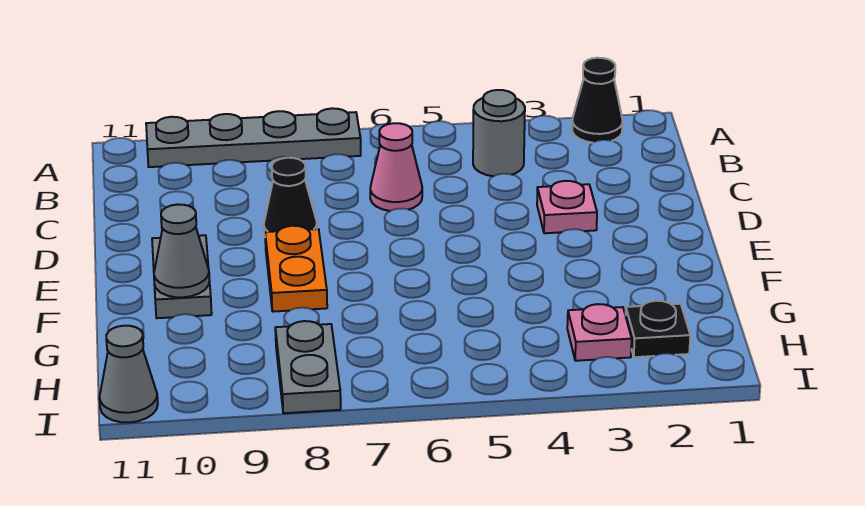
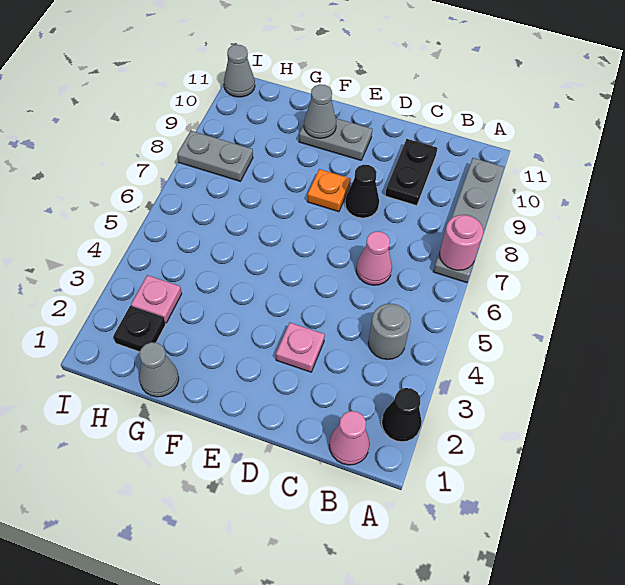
none -> pink round brick A7 level 2
none -> pink cone B1 level 1
none -> black plate C9:C10 level 1
orange plate E8:F8 level 1 -> orange plate E8 level 1
none -> grey cone G1 level 1

